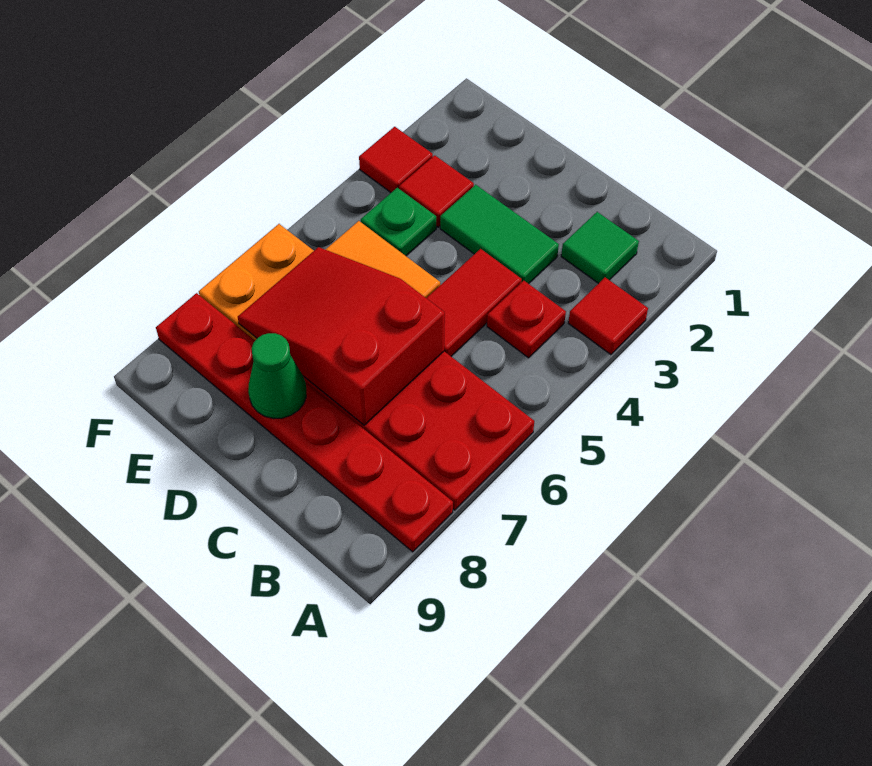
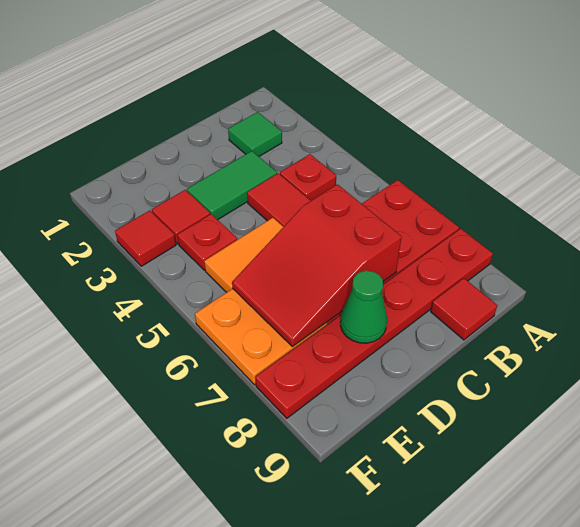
red tile A3 level 1 -> red tile B9 level 1
green plate E4 level 1 -> red plate E4 level 1

